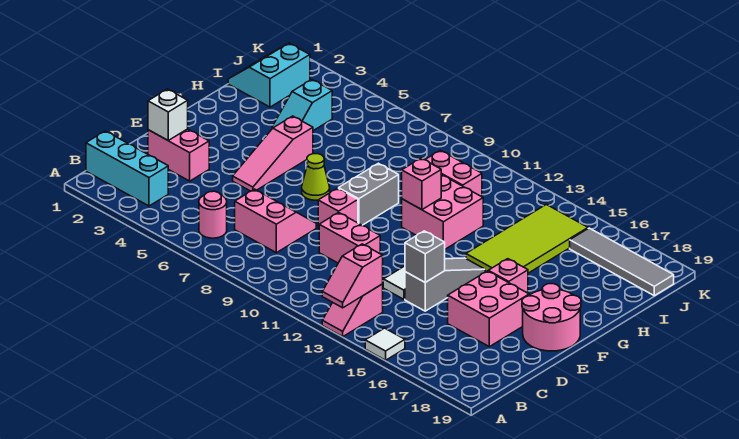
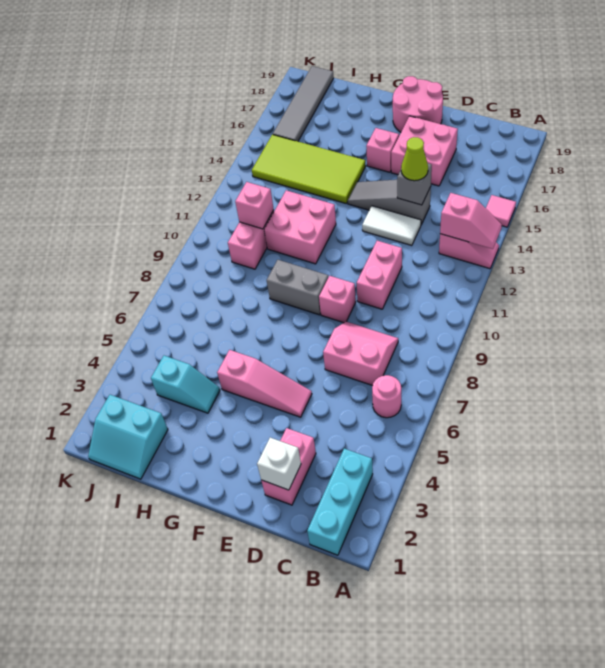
white tile A15 level 1 -> pink tile A15 level 1
pink slope C7:D8 level 1 top C -> pink slope C7:D8 level 1 top 7
lime cone F7 level 1 -> lime cone D14 level 3
pink brick G11 level 2 -> pink brick I11 level 2

